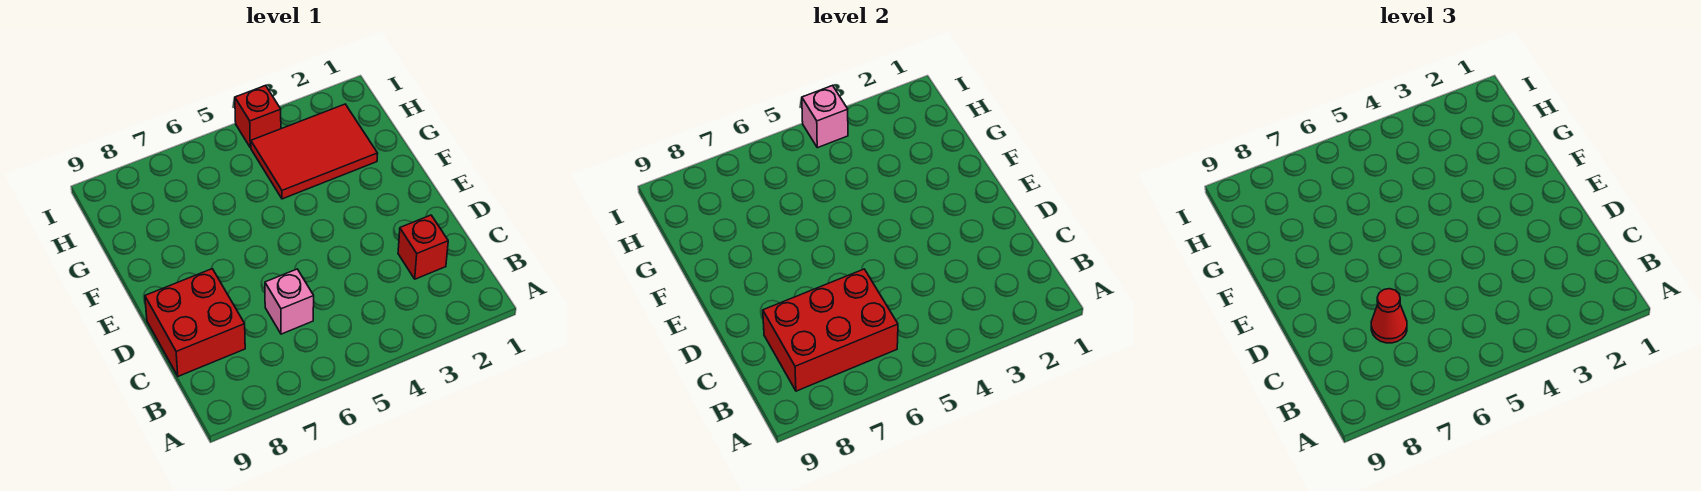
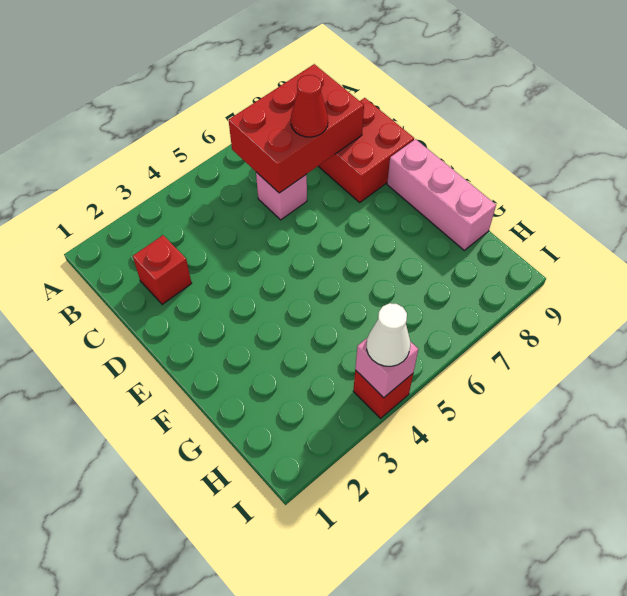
none -> pink brick E9:G9 level 1
red tile G2:H4 level 1 -> none
none -> white cone I4 level 3

